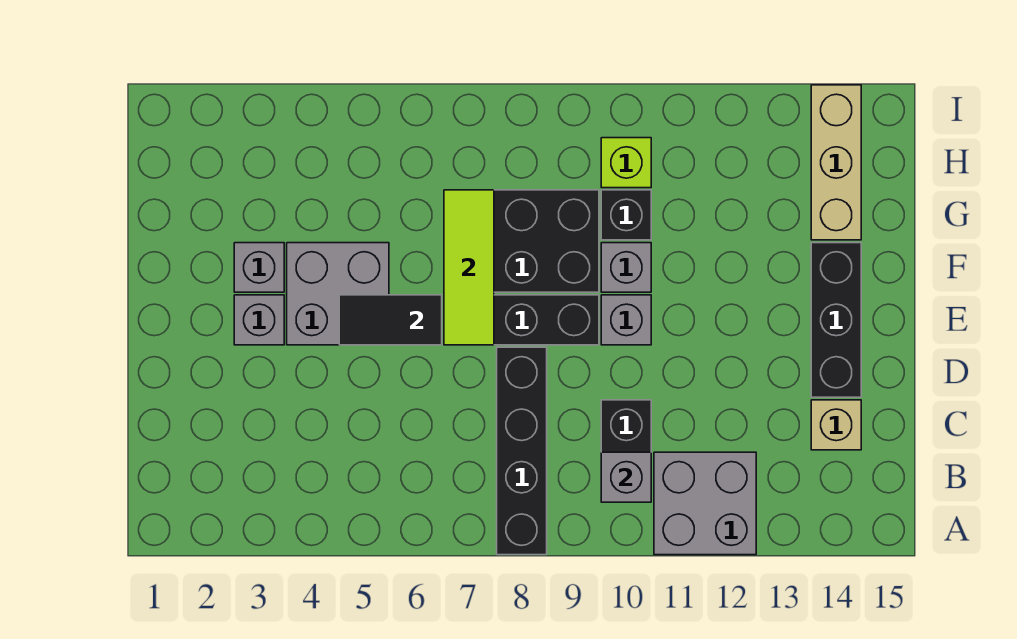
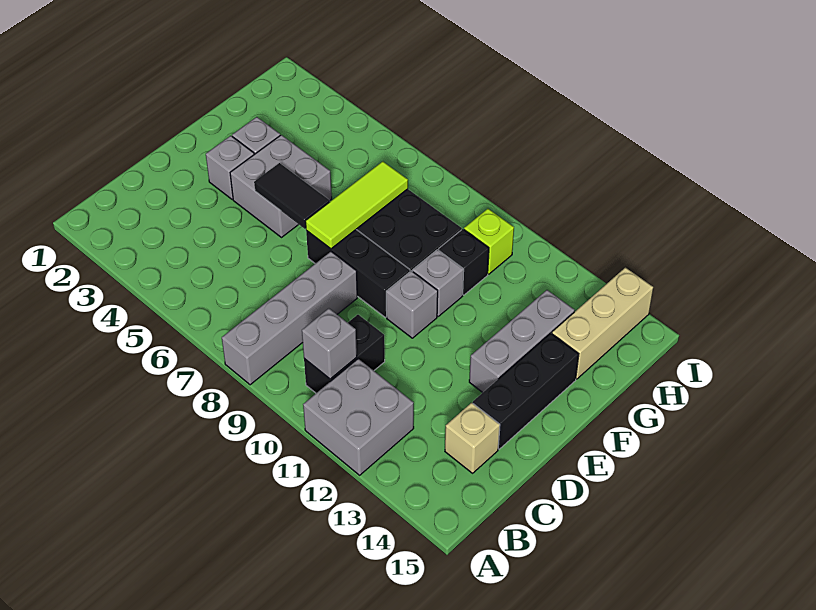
black brick A8:D8 level 1 -> grey brick A8:D8 level 1
none -> grey brick E13:G13 level 1

